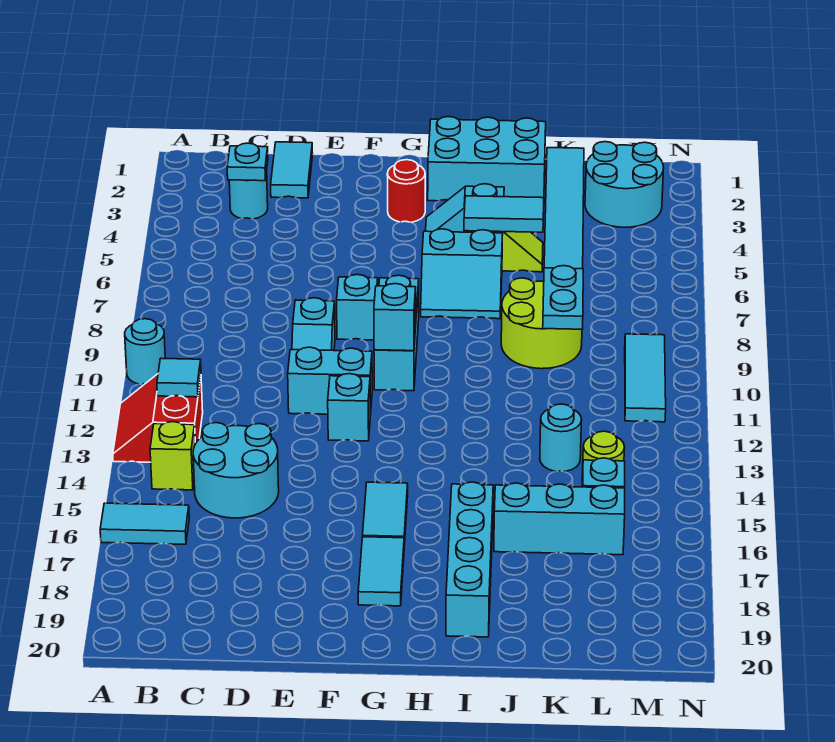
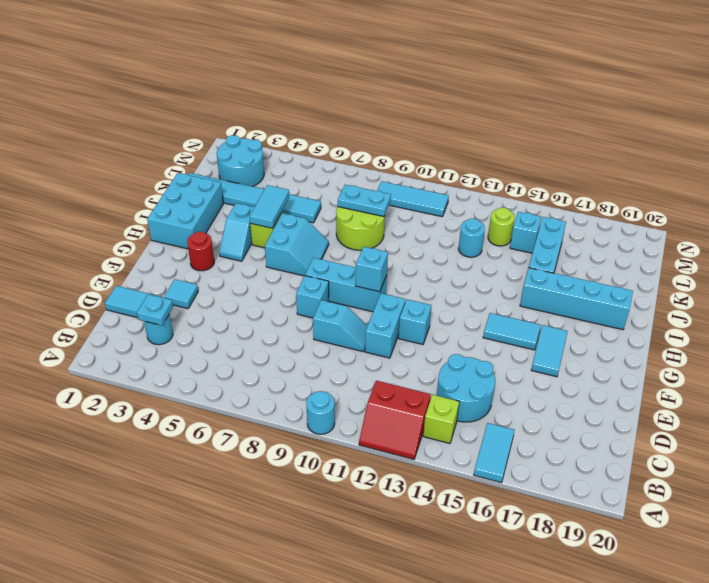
cyan tile B12 level 2 -> cyan tile E3 level 1
cyan tile G17:G18 level 1 -> cyan tile F17:G17 level 1

